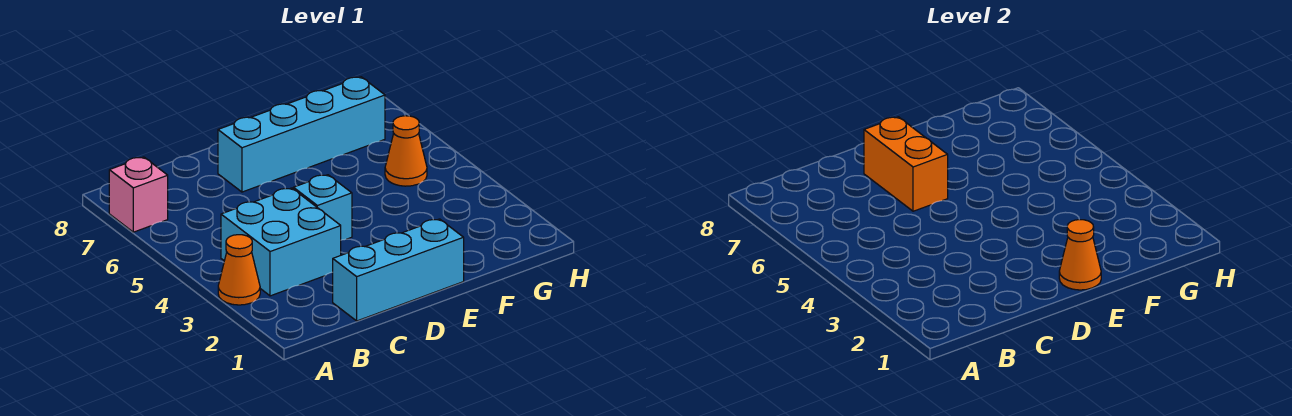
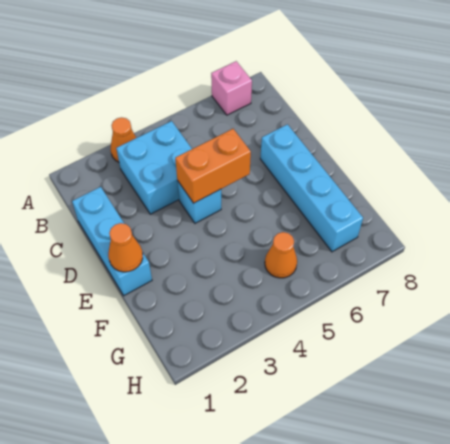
orange brick D6:D7 level 2 -> orange brick D4:D5 level 2

